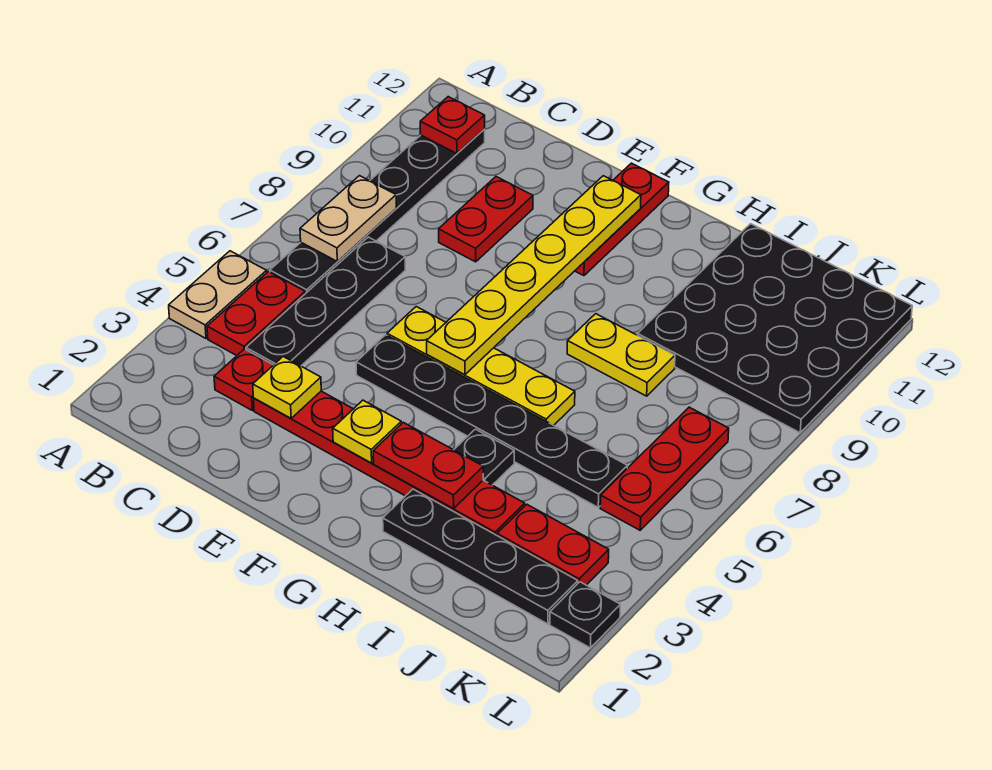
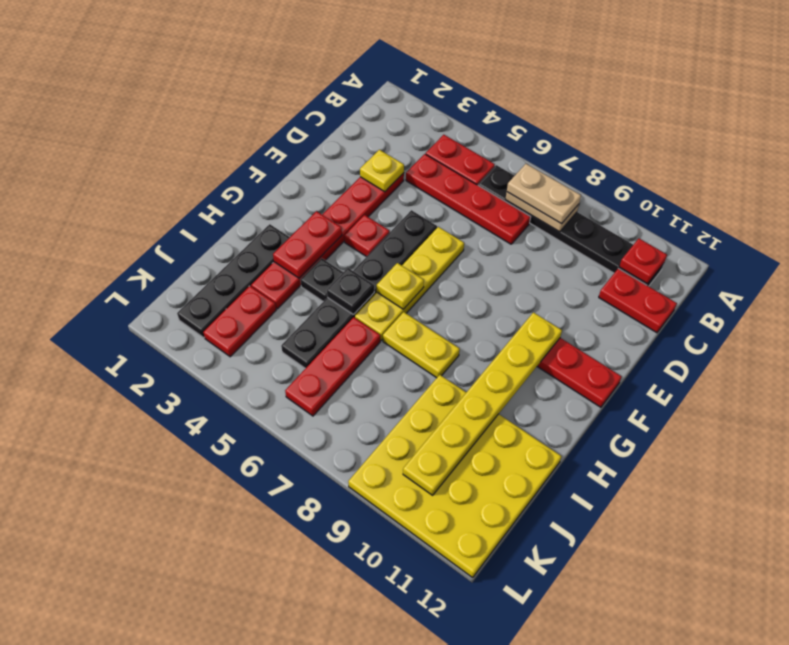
tan plate A4:A5 level 1 -> tan plate B7:B8 level 3
red plate C3 level 1 -> red plate F4 level 1
black plate C4:C7 level 1 -> red plate C4:C7 level 1
red plate D9:D10 level 1 -> red plate C11:C12 level 1
yellow plate F3 level 2 -> yellow plate G6 level 2
yellow plate F6:F11 level 2 -> yellow plate F10:K10 level 2
yellow plate H8:I8 level 1 -> yellow plate H7:H8 level 1
black plate I9:L12 level 1 -> yellow plate I9:L12 level 1
red plate K5:K7 level 1 -> red plate I6:K6 level 1
black plate L2 level 1 -> black plate H5 level 2

